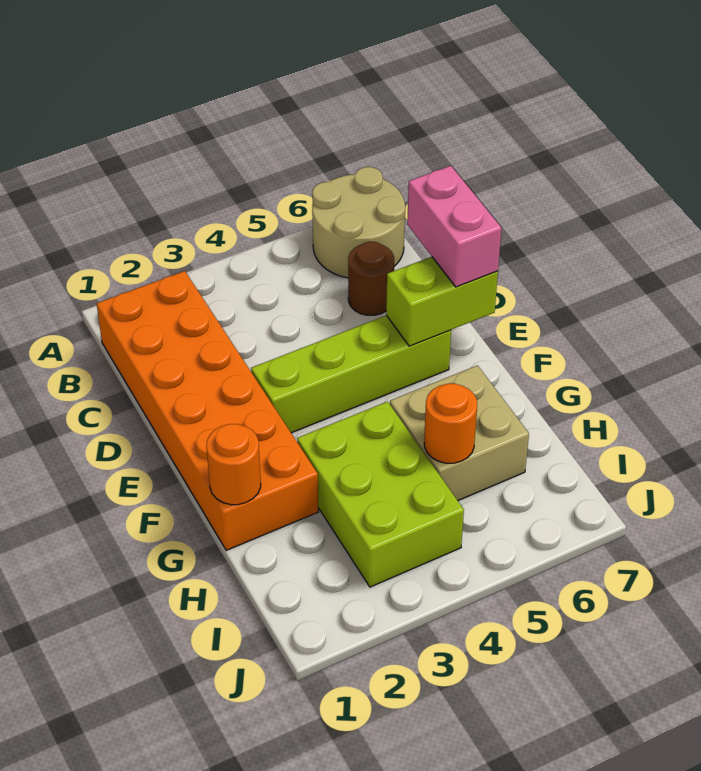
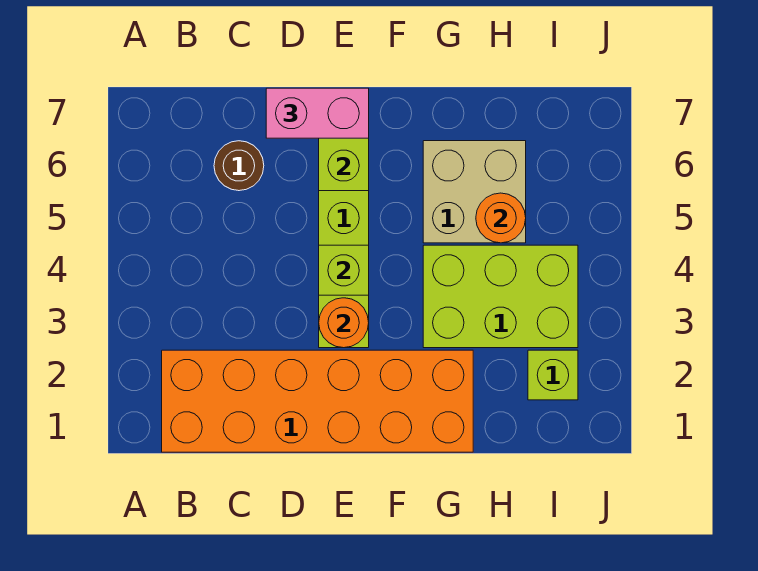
tan round brick A6:B7 level 1 -> none
none -> lime brick E4 level 2
orange round brick G1 level 2 -> orange round brick E3 level 2
none -> lime brick I2 level 1

